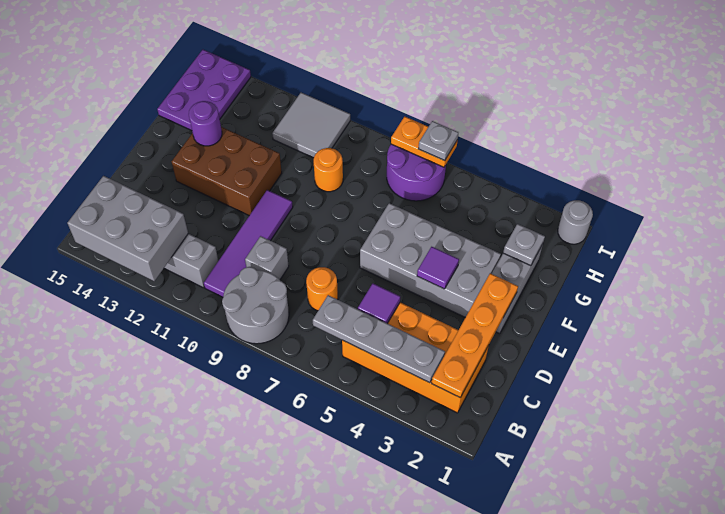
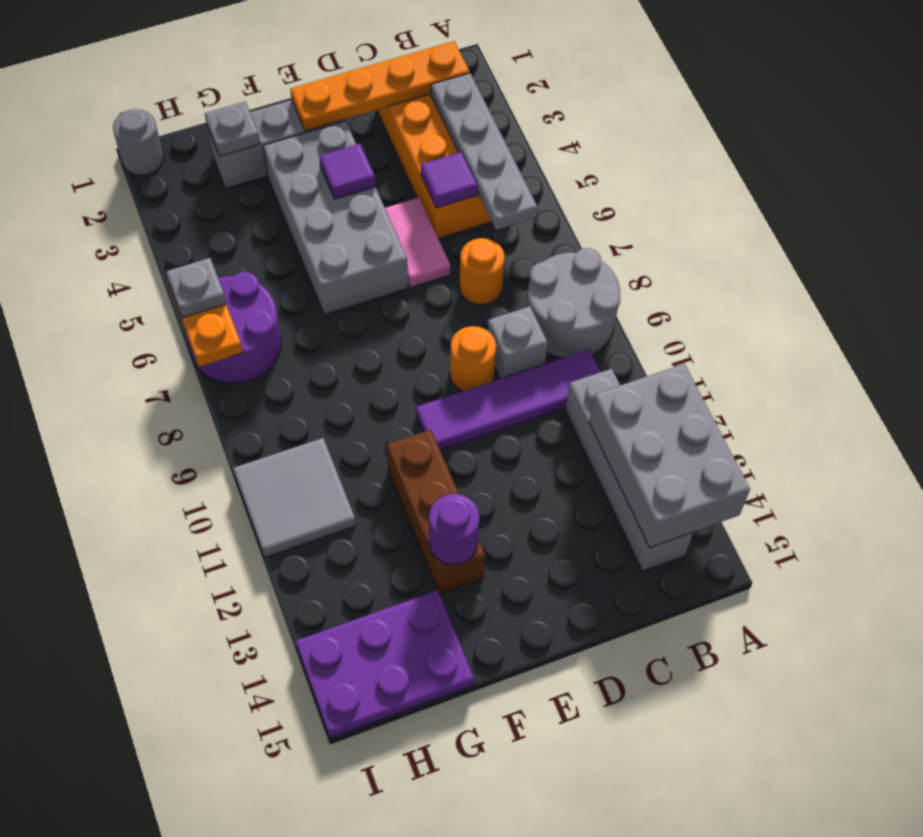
none -> pink tile D5:D6 level 1
brown brick E11:F13 level 1 -> brown brick F11:F13 level 1
orange round brick G9 level 1 -> orange round brick D9 level 1

